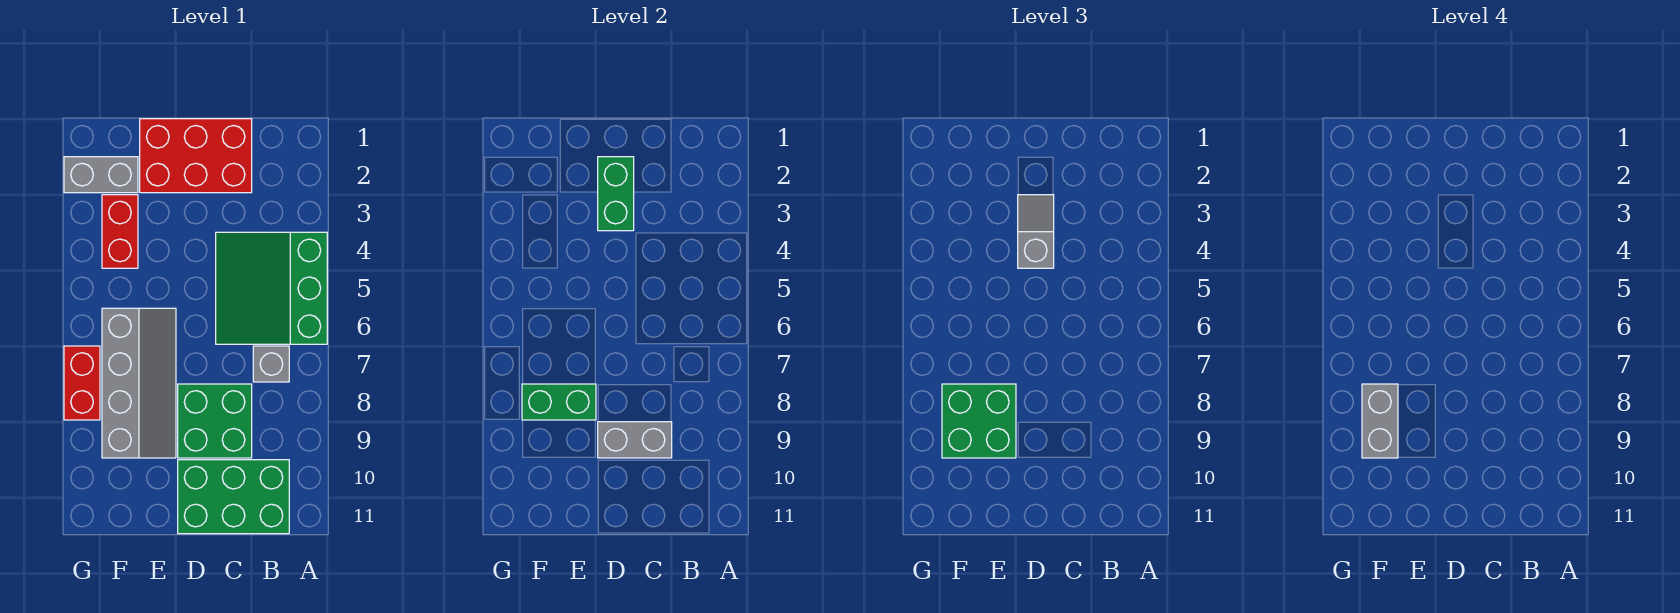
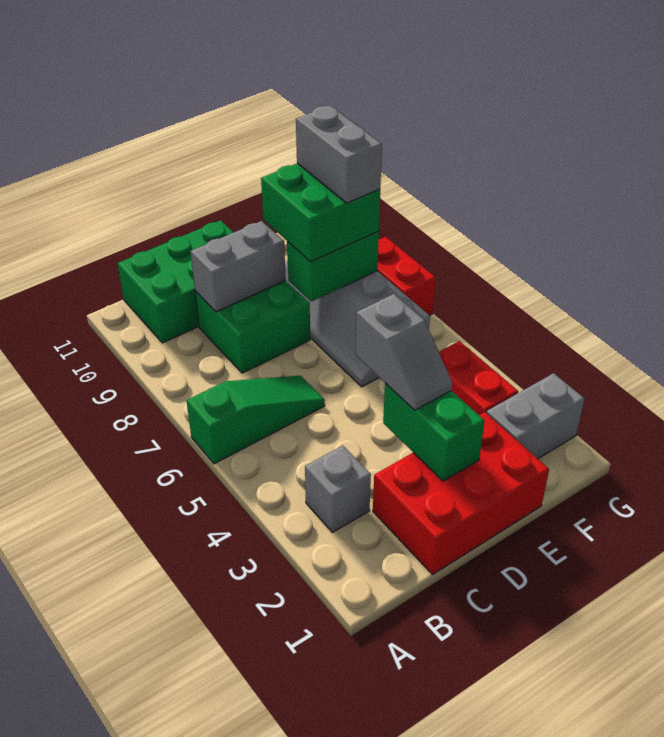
green slope A4:C6 level 1 top A -> green slope A6:C6 level 1 top A
grey brick B7 level 1 -> grey brick B3 level 1

